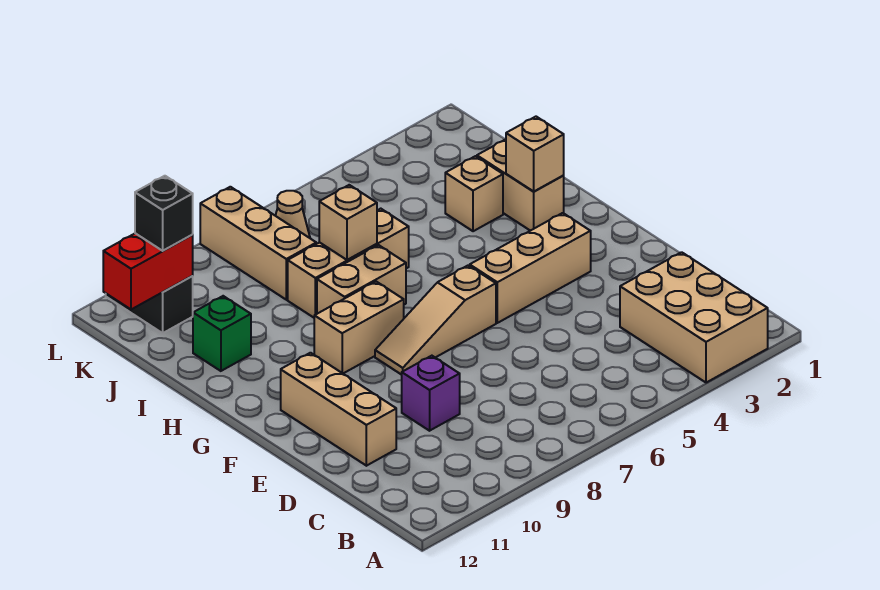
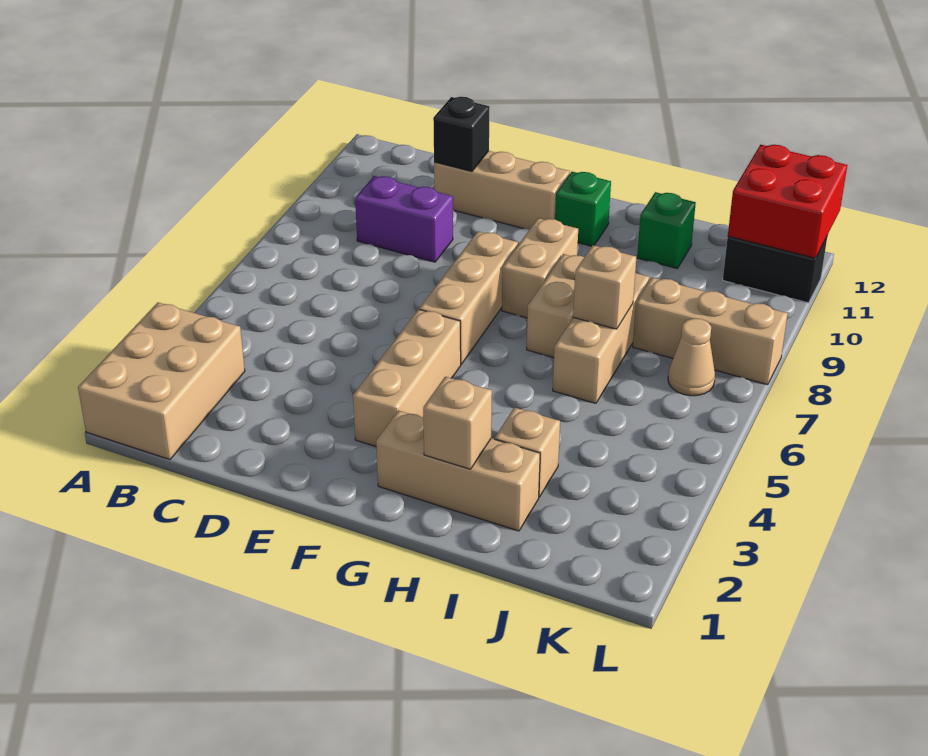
tan brick A2:C3 level 1 -> tan brick A1:B3 level 1
purple brick D9 level 1 -> purple brick C9:D9 level 1
tan slope F6:F8 level 1 top 6 -> tan brick F6:F8 level 1
none -> green brick G11 level 1
tan brick H2:I2 level 1 -> tan brick G2:I2 level 1
red brick K11:K12 level 2 -> red brick K11:L12 level 2
black brick K11 level 3 -> black brick D11 level 2

